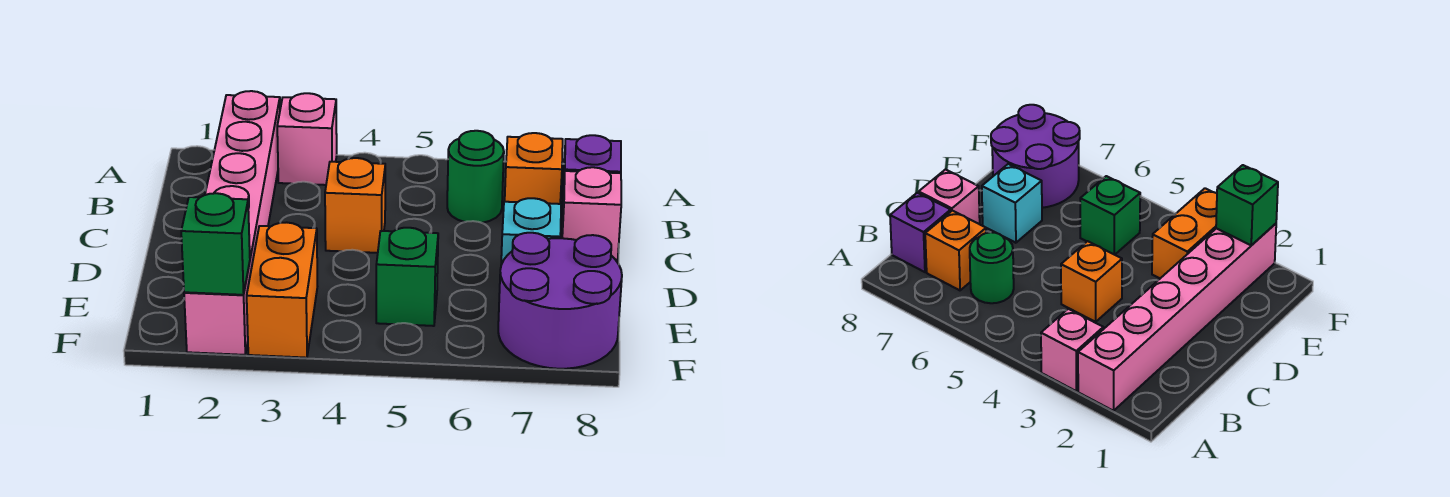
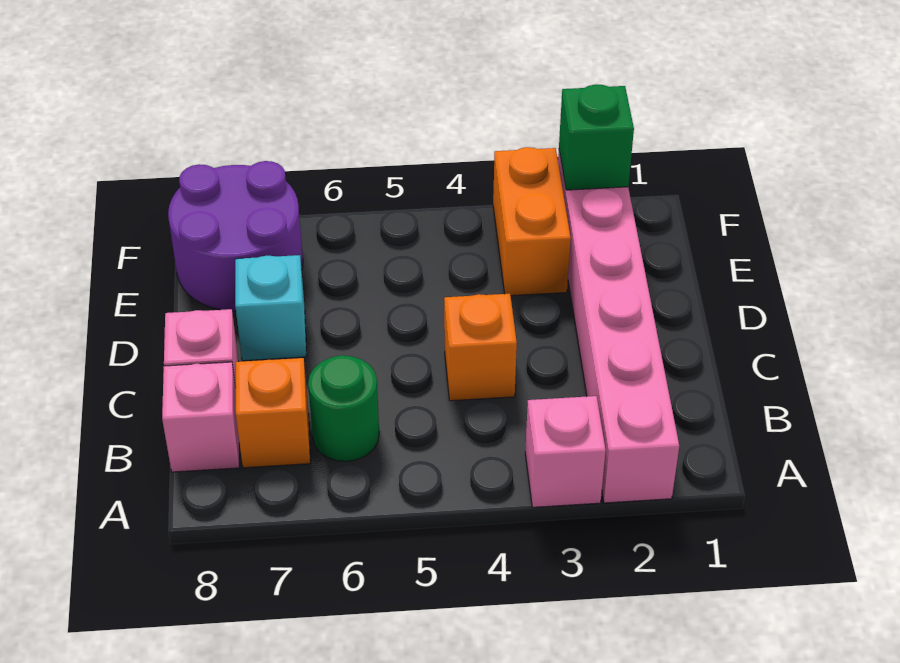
purple brick B8 level 1 -> pink brick B8 level 1
green brick E5 level 1 -> none

